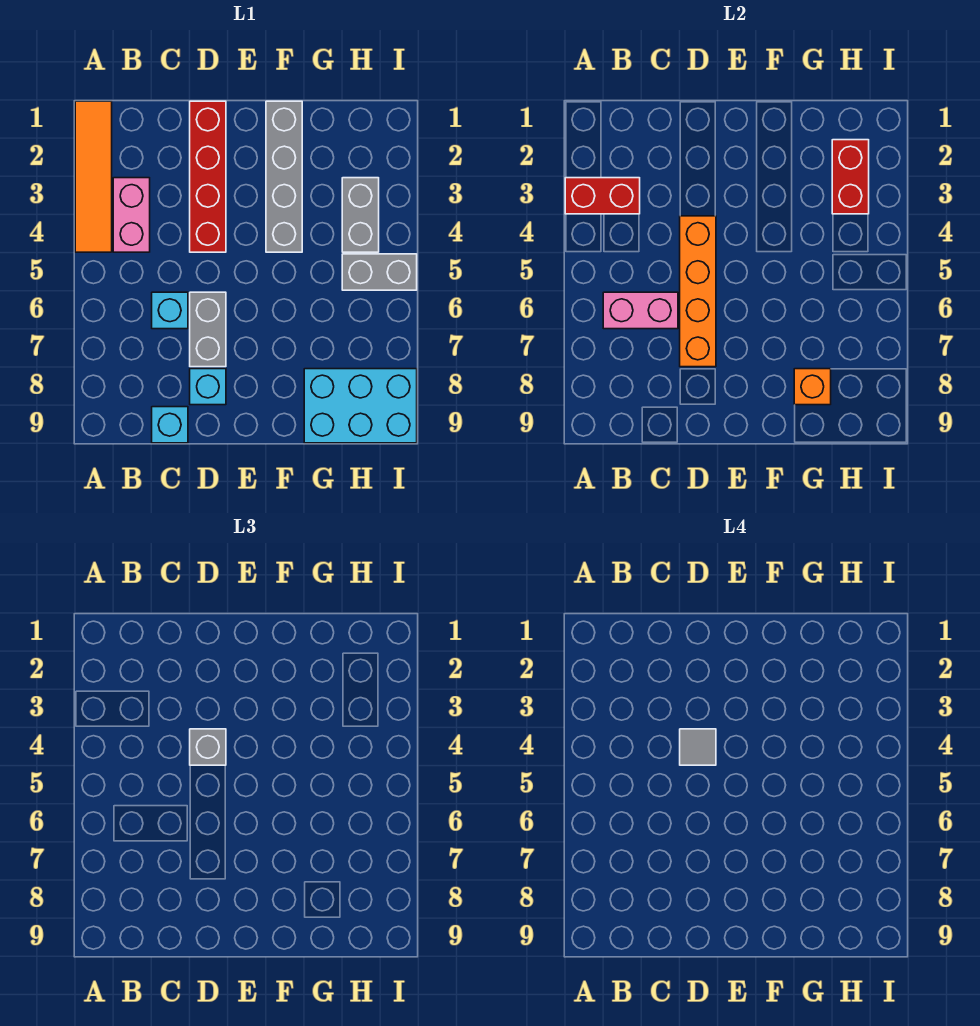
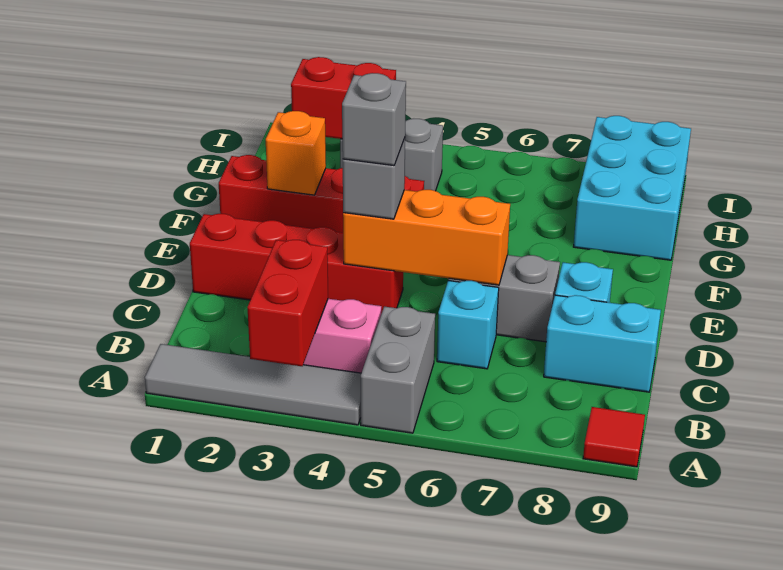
orange tile A1:A4 level 1 -> grey tile A1:A4 level 1
none -> red tile A9 level 1
pink brick B6:C6 level 2 -> none
cyan brick C9 level 1 -> cyan brick C8:C9 level 1
orange brick D4:D7 level 2 -> orange brick D4:D6 level 2
grey tile D4 level 4 -> grey brick D4 level 4
grey brick F1:F4 level 1 -> red brick F1:F4 level 1
orange brick G8 level 2 -> orange brick F2 level 2
grey brick H5:I5 level 1 -> grey brick A5:B5 level 1

